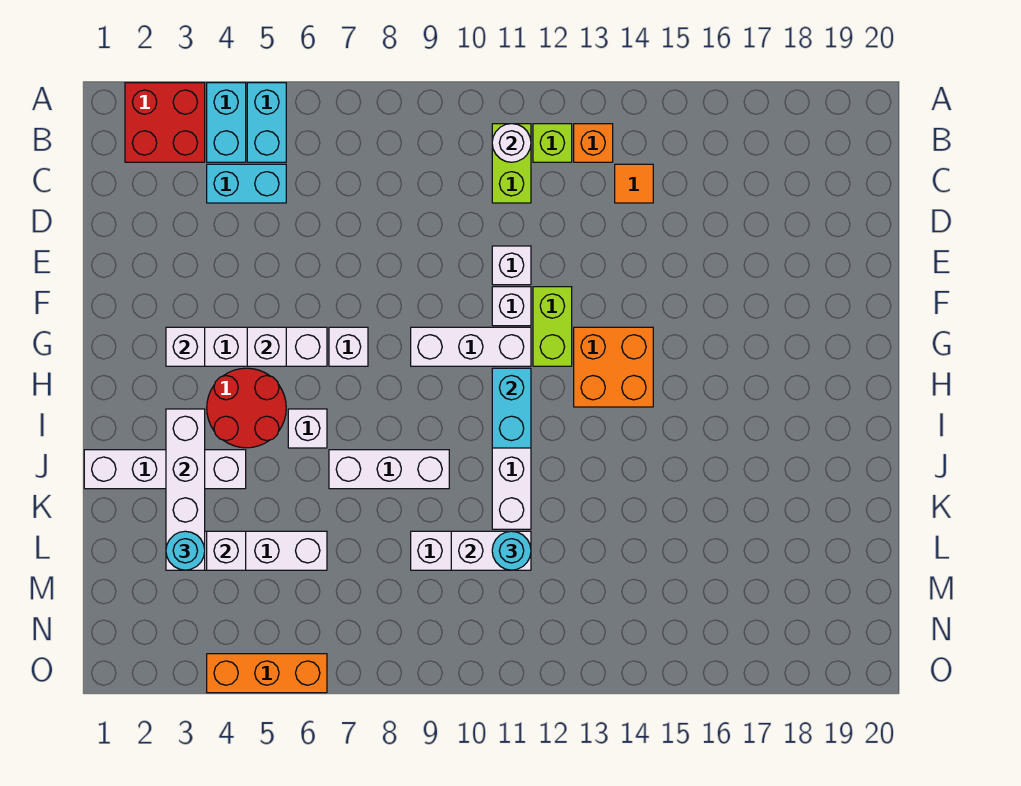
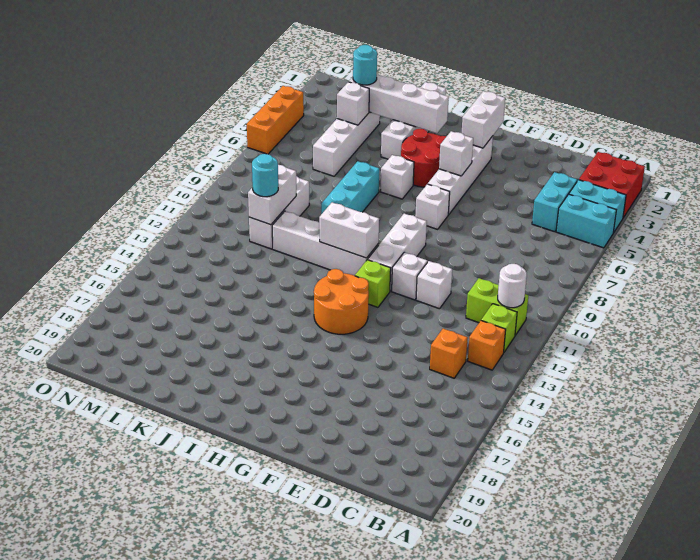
orange tile C14 level 1 -> orange brick C14 level 1
lime brick F12:G12 level 1 -> lime brick G12 level 1
white brick G3 level 2 -> white brick G2:G3 level 2
orange brick G13:H14 level 1 -> orange round brick G13:H14 level 1
cyan brick H11:I11 level 2 -> white brick H11:I11 level 2
white brick J7:J9 level 1 -> cyan brick J7:J9 level 1

